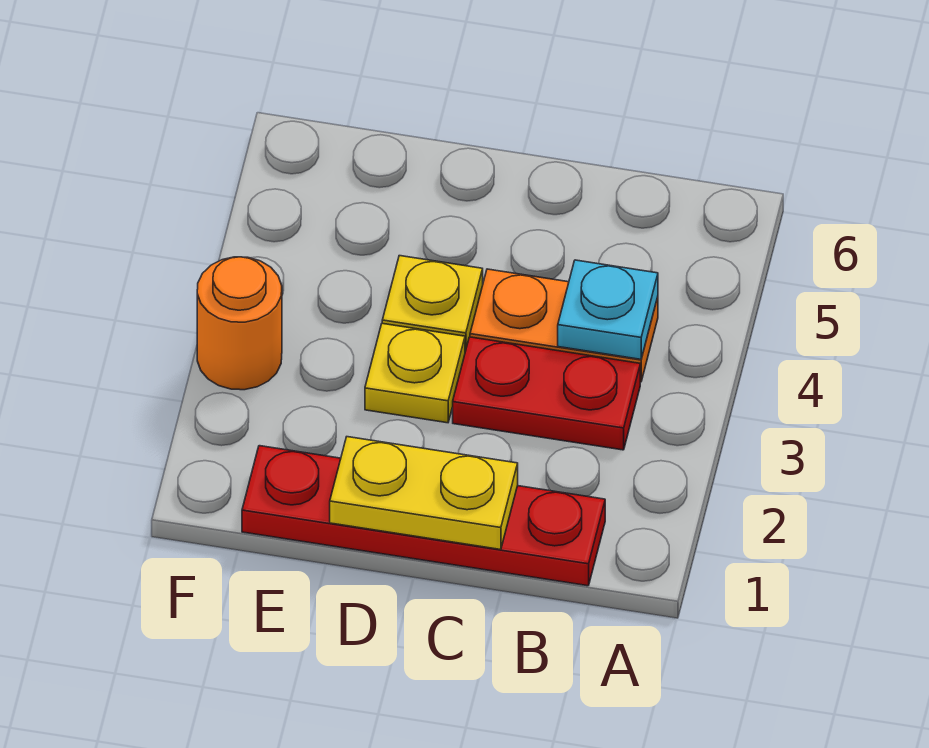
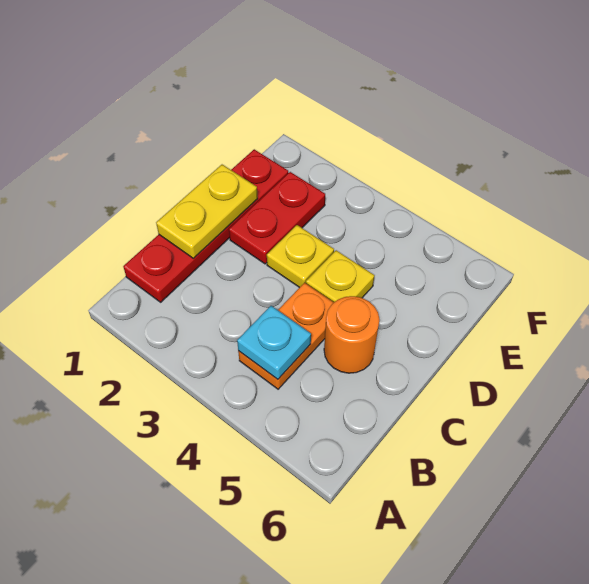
red plate B3:C3 level 1 -> red plate D2:E2 level 1
orange round brick F3 level 1 -> orange round brick C5 level 1

